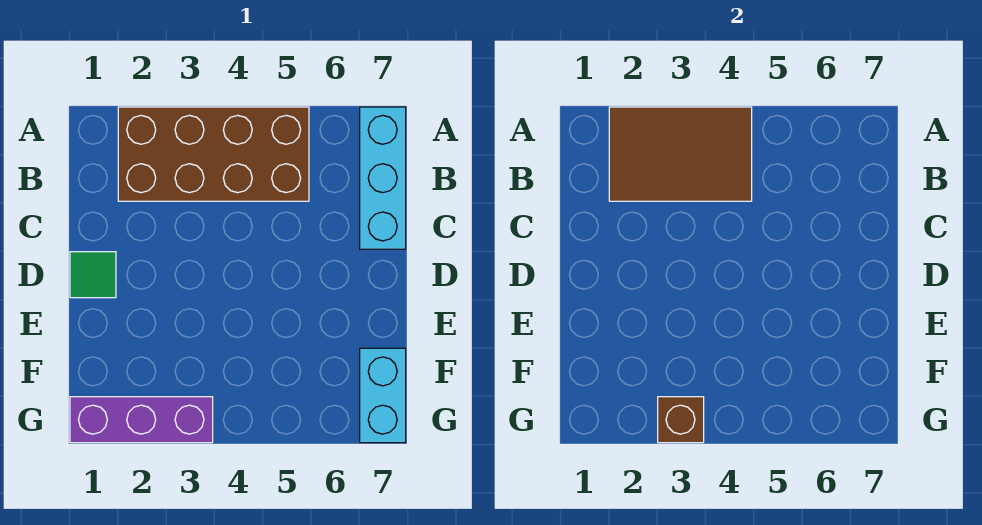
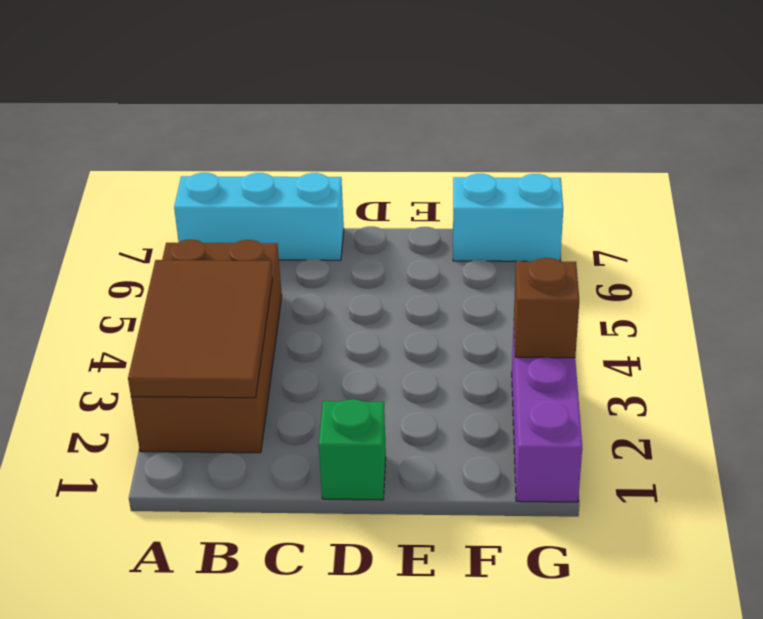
green tile D1 level 1 -> green brick D1 level 1

